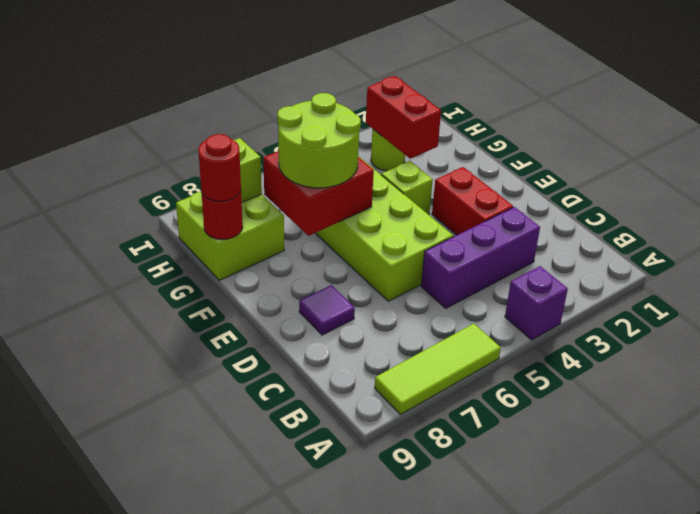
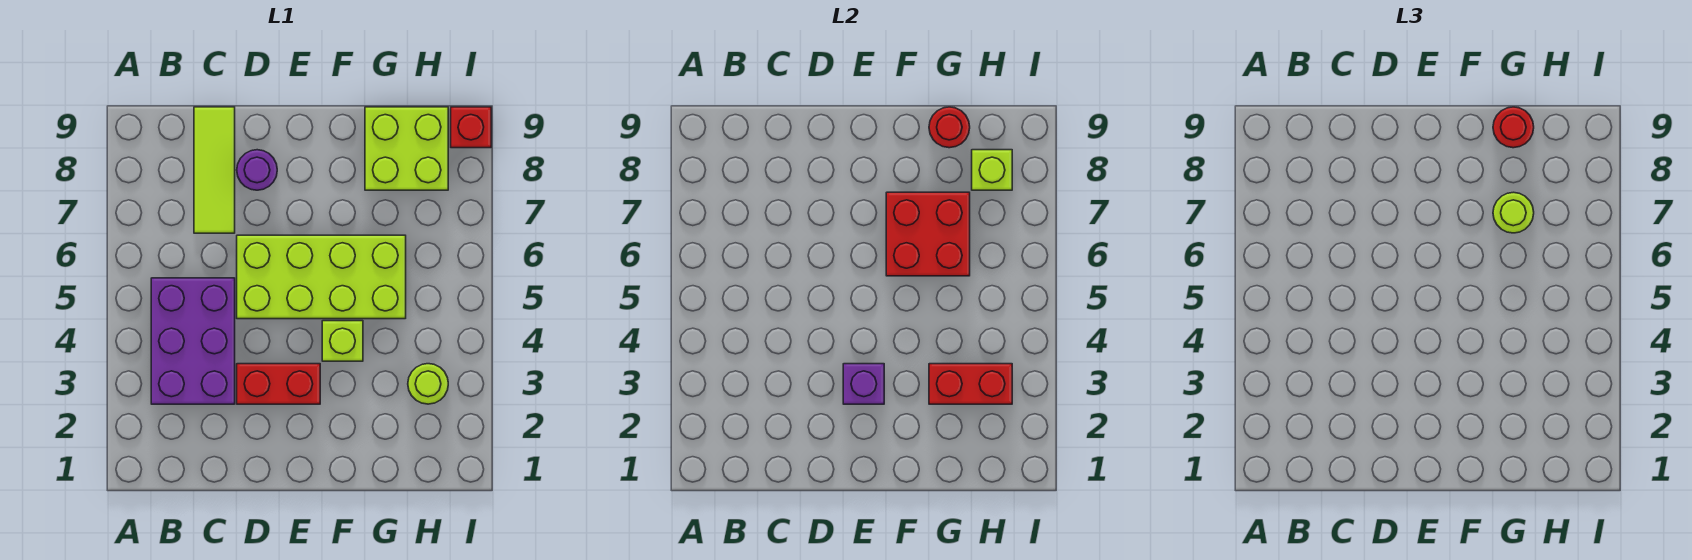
purple brick A4 level 1 -> purple brick E3 level 2
lime tile A6:A8 level 1 -> lime tile C7:C9 level 1
purple brick C3:C5 level 1 -> purple brick B3:C5 level 1
purple tile D8 level 1 -> purple round brick D8 level 1
lime round brick F6:G7 level 3 -> lime round brick G7 level 3
none -> red brick I9 level 1

